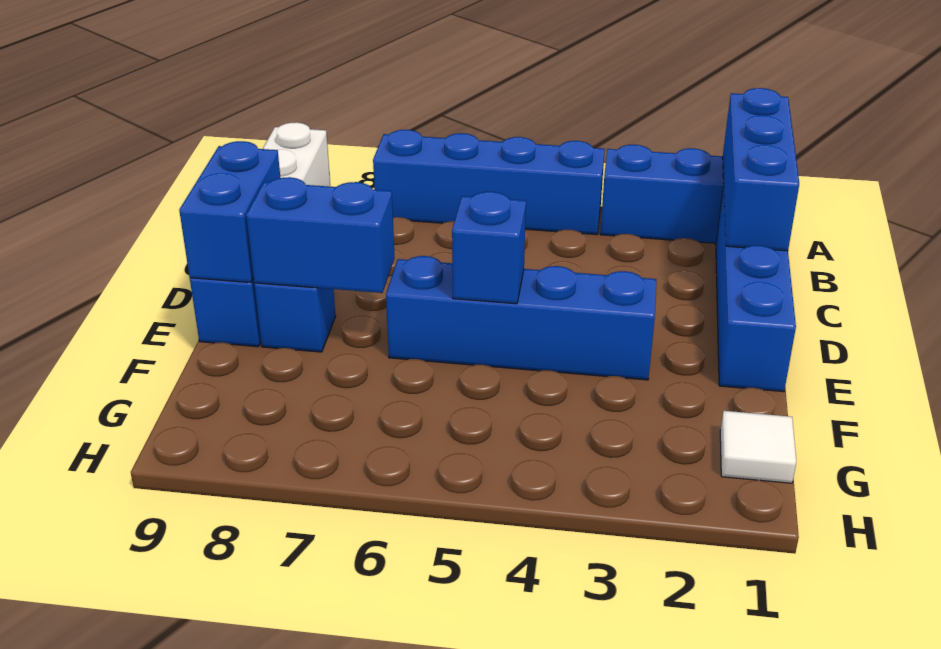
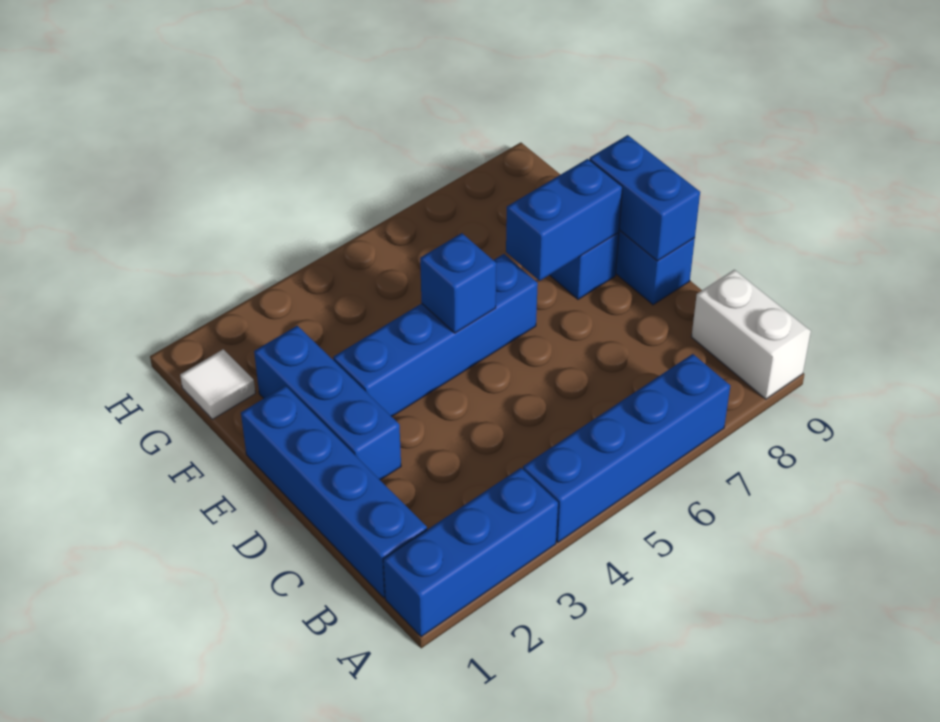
blue brick A1:C1 level 2 -> blue brick D2:F2 level 1

